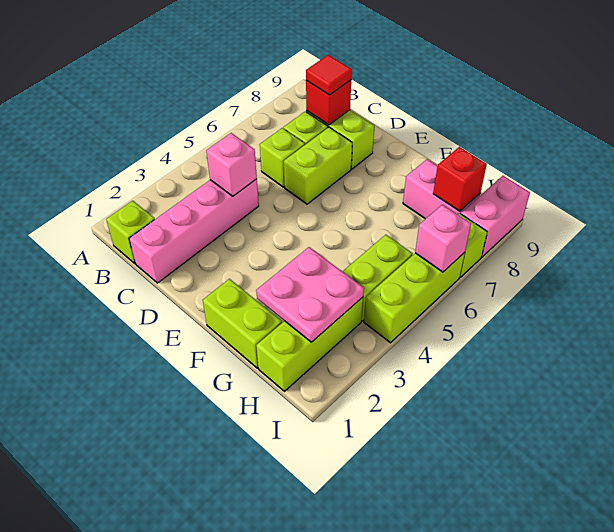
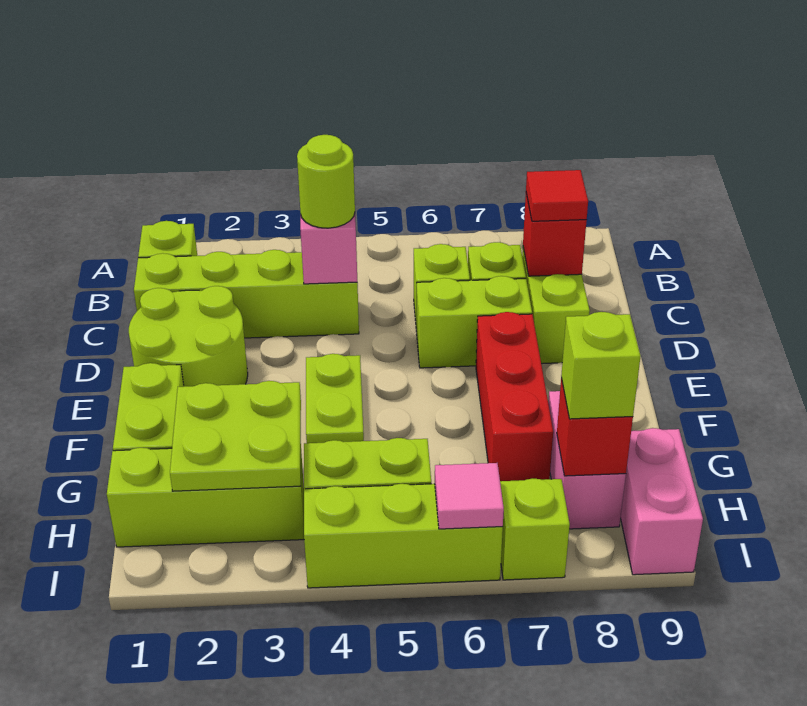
pink brick C1:C4 level 1 -> lime brick C1:C4 level 1
none -> lime round brick C4 level 3
none -> lime round brick D1:E2 level 1
none -> lime plate E4:F4 level 1
none -> red brick E7:G7 level 1
pink plate G2:H3 level 2 -> lime plate G2:H3 level 2
none -> lime brick H8 level 3
pink brick I6 level 2 -> pink tile I6 level 2
pink brick I8:I9 level 1 -> pink brick H9:I9 level 1

